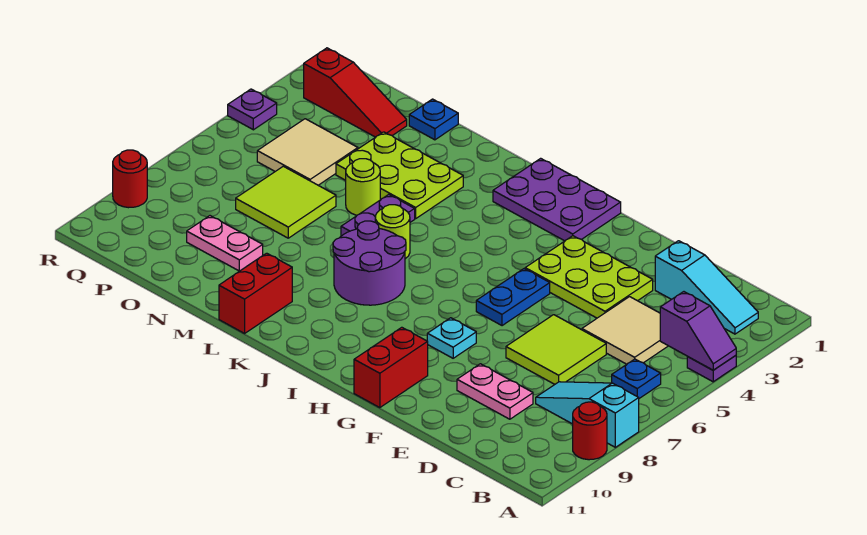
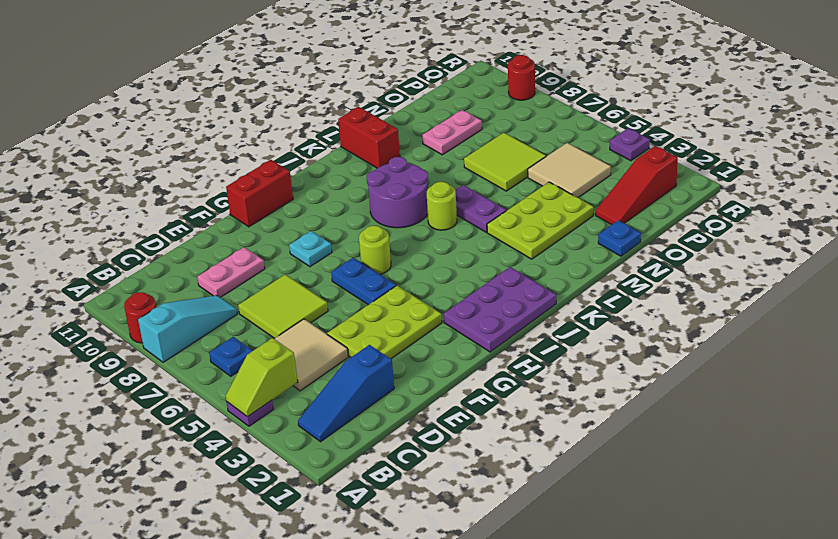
purple slope A4:B4 level 2 top B -> lime slope A4:B4 level 2 top B
cyan slope B2:D2 level 1 top D -> blue slope B2:D2 level 1 top D
red brick G10:G11 level 1 -> red brick G11:H11 level 1
lime round brick M5 level 1 -> lime round brick H6 level 1

